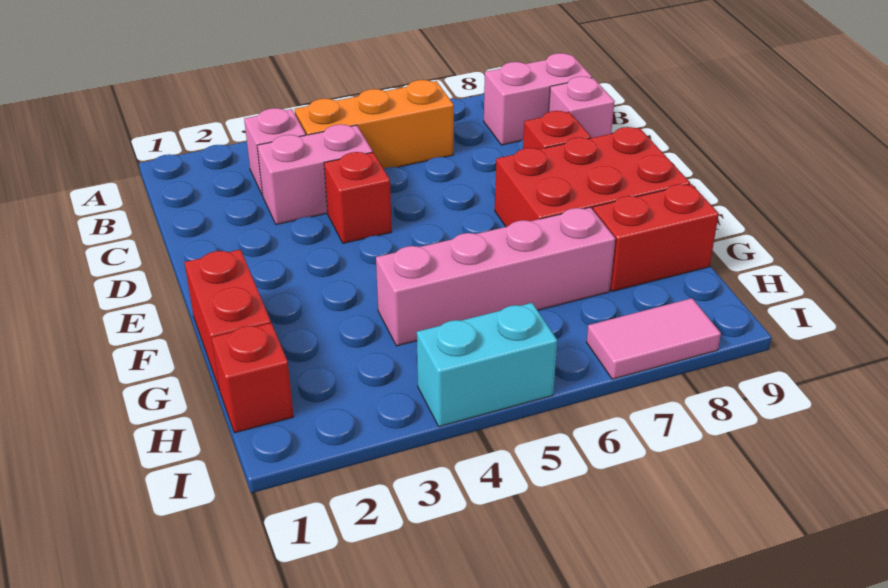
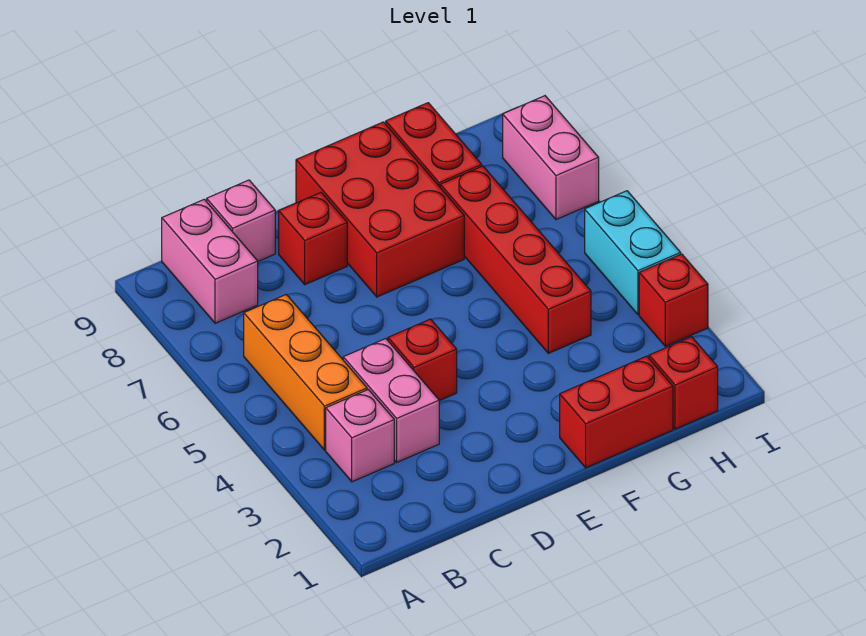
pink brick G4:G7 level 1 -> red brick G4:G7 level 1
none -> red brick I3 level 1
pink tile I7:I8 level 1 -> pink brick I7:I8 level 1

